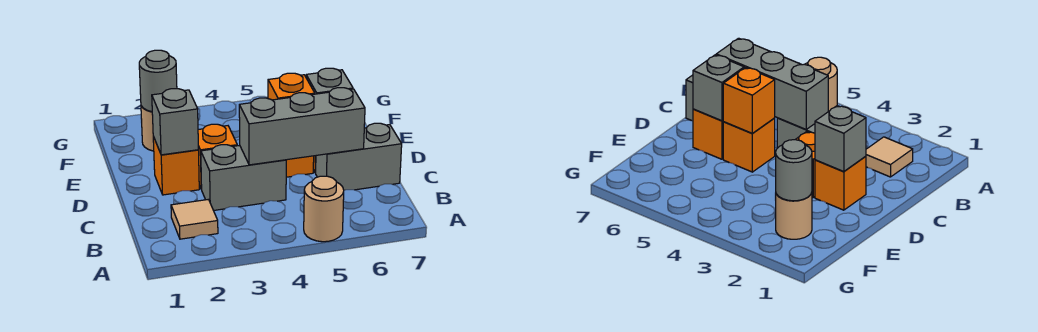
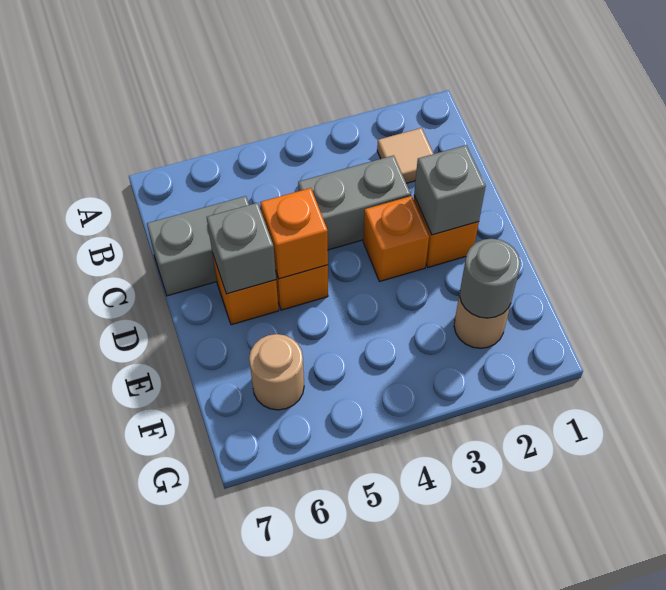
tan round brick A5 level 1 -> tan round brick F6 level 1
grey brick C4:C6 level 2 -> none

